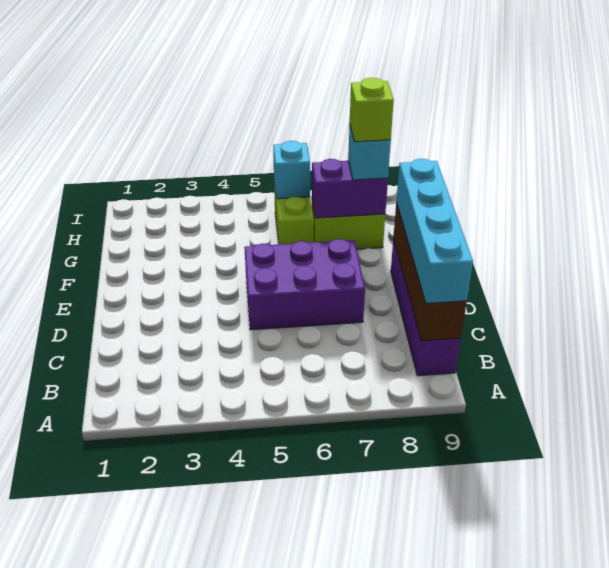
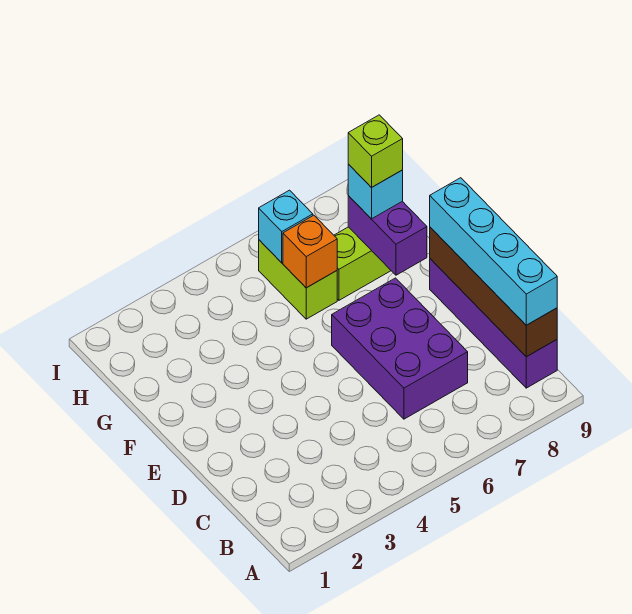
purple brick D5:E7 level 1 -> purple brick C6:E7 level 1
none -> orange brick G6 level 2
purple brick G7:G8 level 2 -> purple brick F8:G8 level 2

